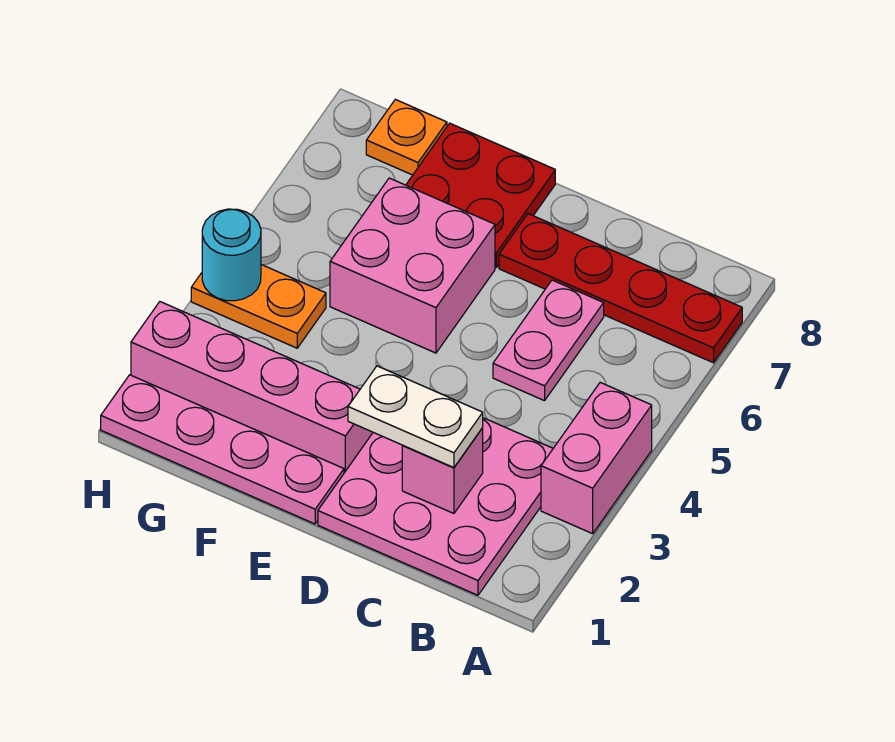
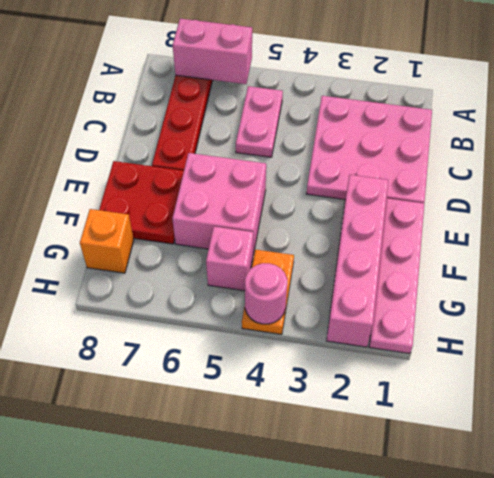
pink brick A3:A4 level 1 -> pink brick A6:A7 level 2
pink brick C2 level 2 -> pink brick G5 level 1
white plate C2:D2 level 3 -> none
pink plate C5:C6 level 1 -> pink plate B5:C5 level 1
orange plate G8 level 1 -> orange brick G8 level 1
cyan round brick H4 level 2 -> pink round brick H4 level 2

